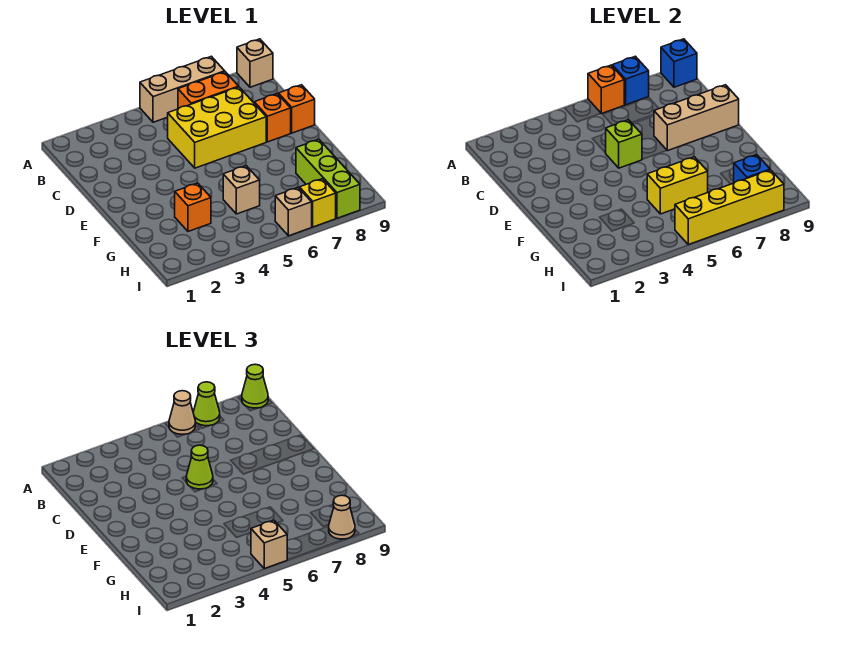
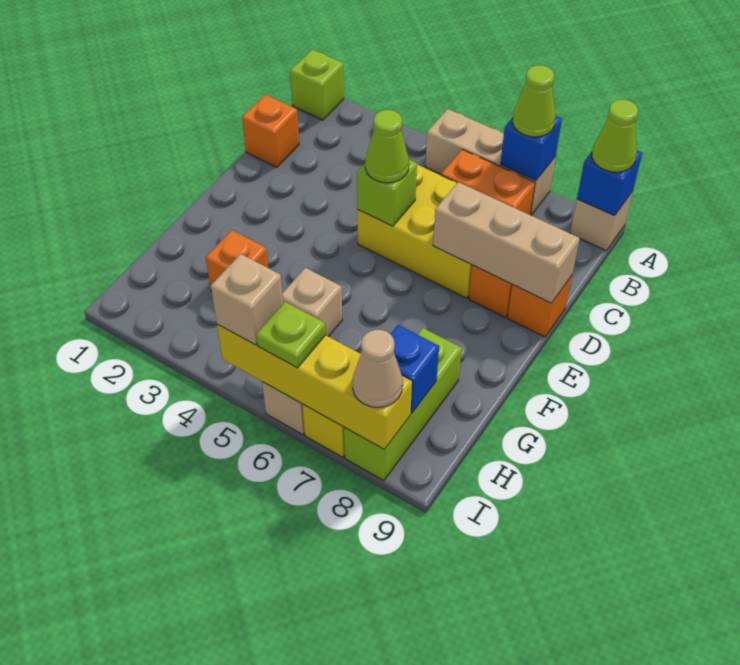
none -> lime brick A1 level 1
orange brick A6 level 2 -> orange brick C1 level 1
tan cone A6 level 3 -> none
yellow brick G5:G6 level 2 -> none
none -> lime plate I6 level 3

